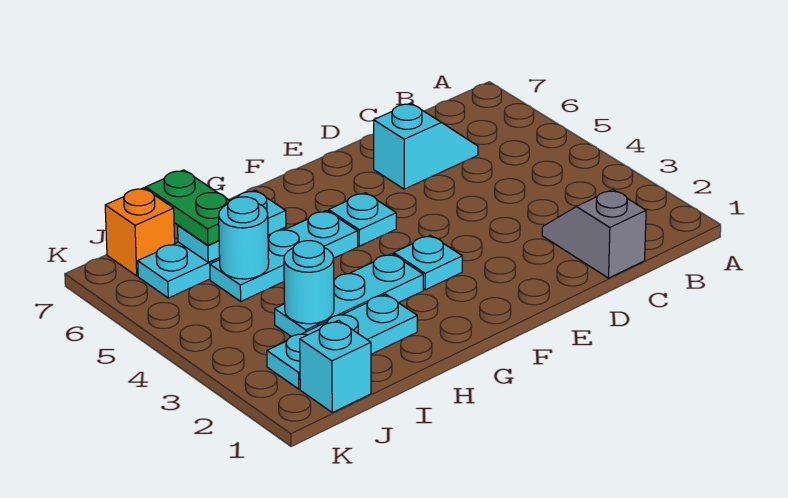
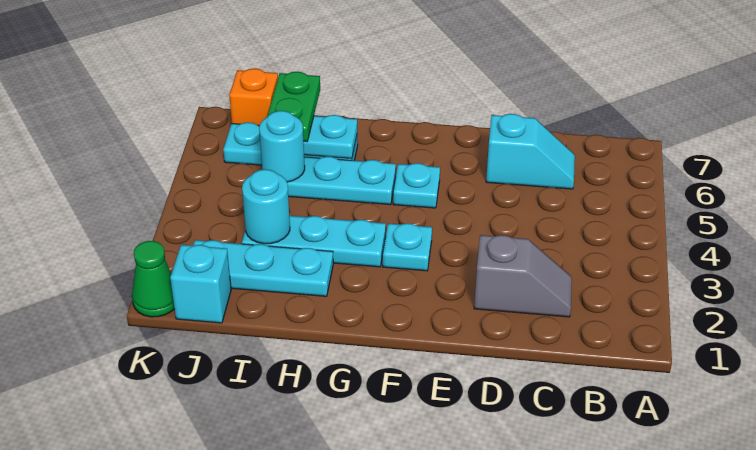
grey slope C1:C2 level 1 top 1 -> grey slope C2:D2 level 1 top D
none -> green cone K1 level 1

